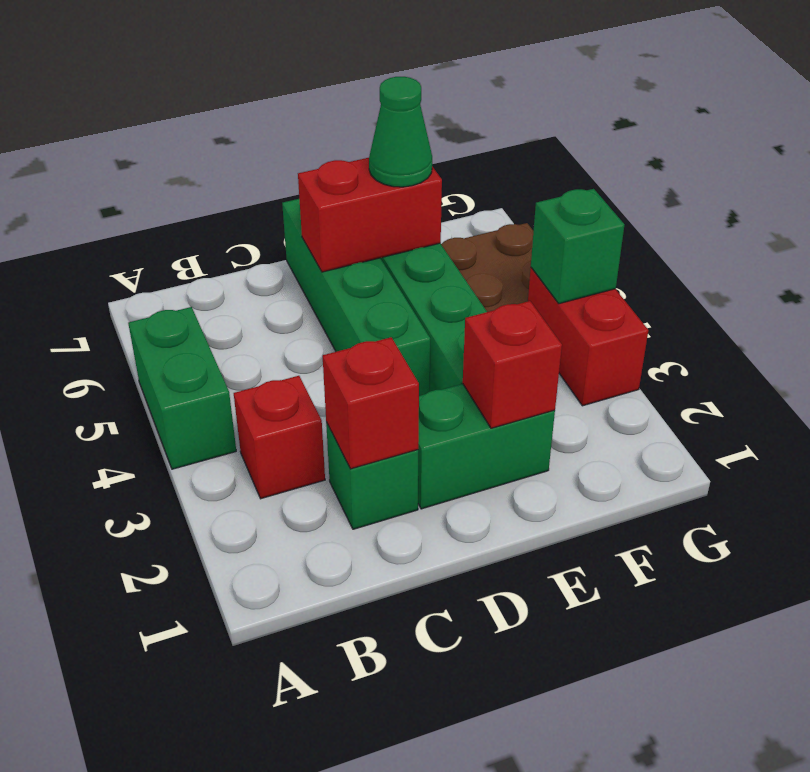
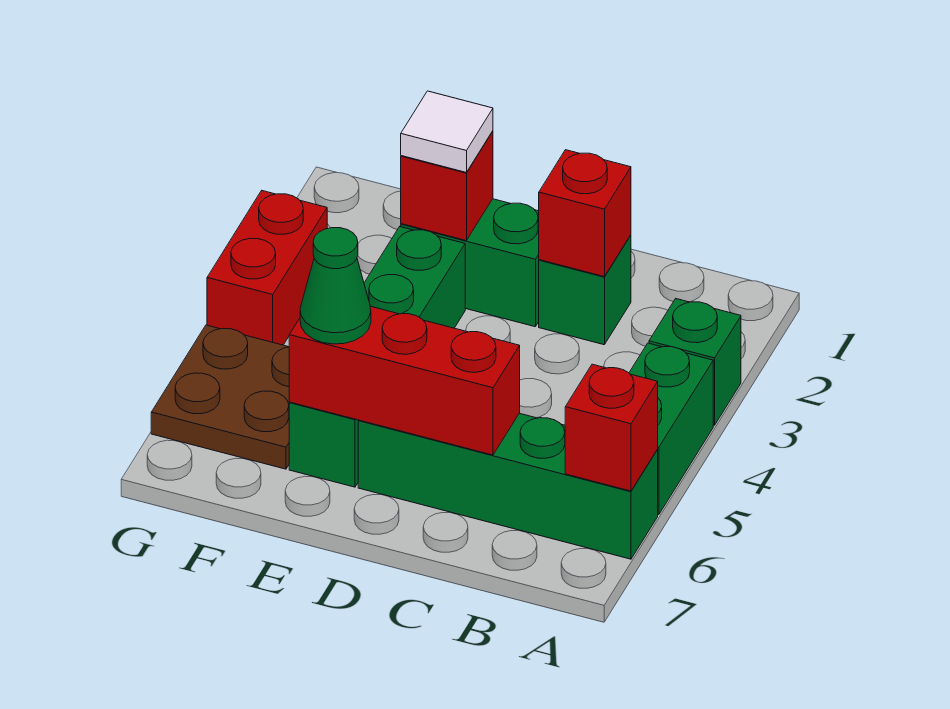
red brick B3 level 1 -> red brick A6 level 2
green brick D4:D7 level 1 -> green brick A6:D6 level 1
red brick D6:E6 level 2 -> red brick C6:E6 level 2
none -> white tile E2 level 3
green brick G4 level 2 -> green brick A3 level 1

